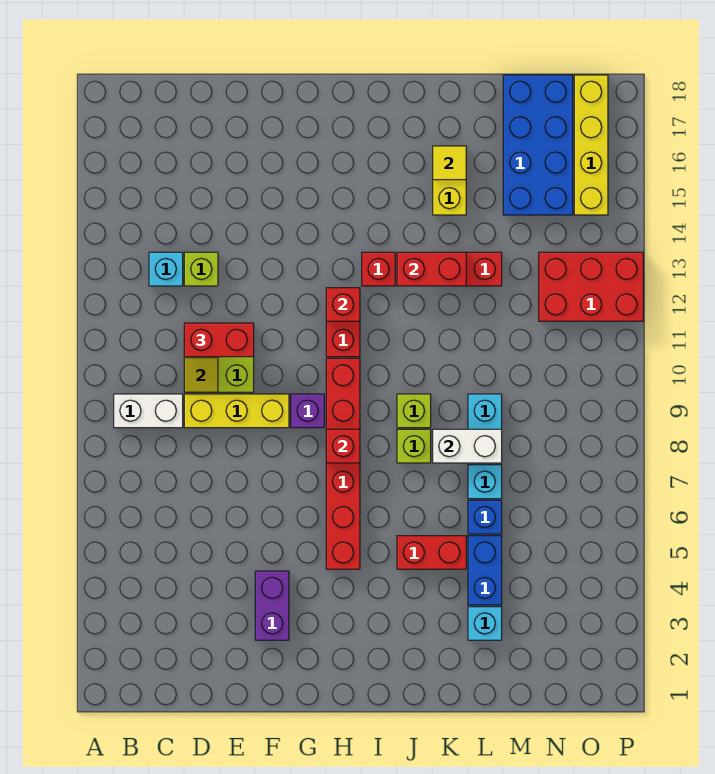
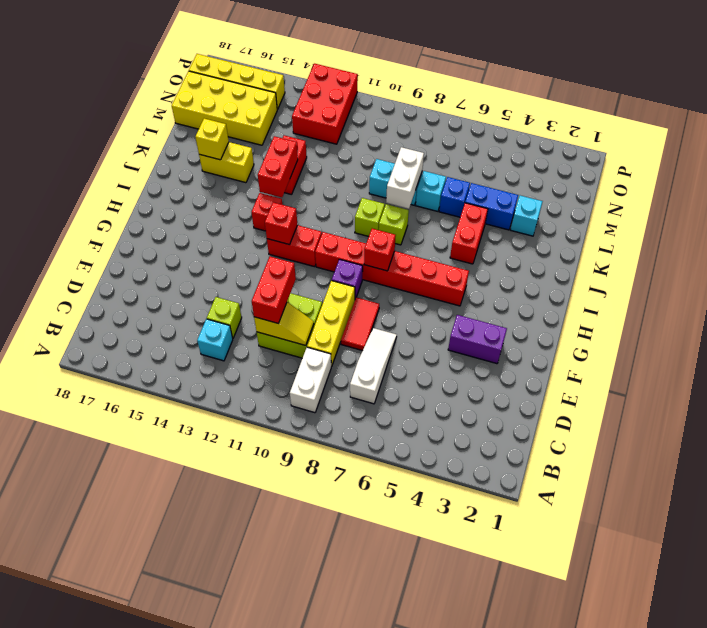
none -> white slope C7:E7 level 1 top C
none -> red tile E8:F8 level 1
yellow tile K16 level 2 -> yellow brick K16 level 2
blue brick M15:N18 level 1 -> yellow brick M15:N18 level 1

